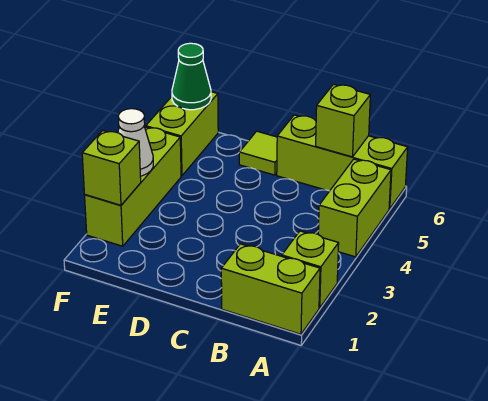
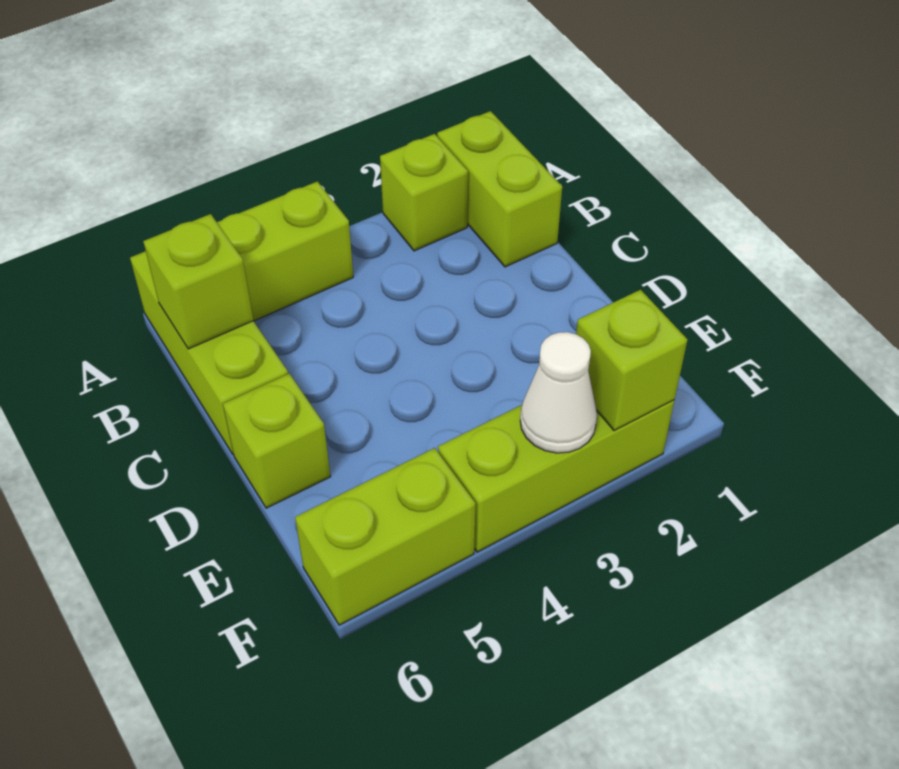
lime tile D6 level 1 -> lime brick D6 level 1
green cone F6 level 2 -> none

